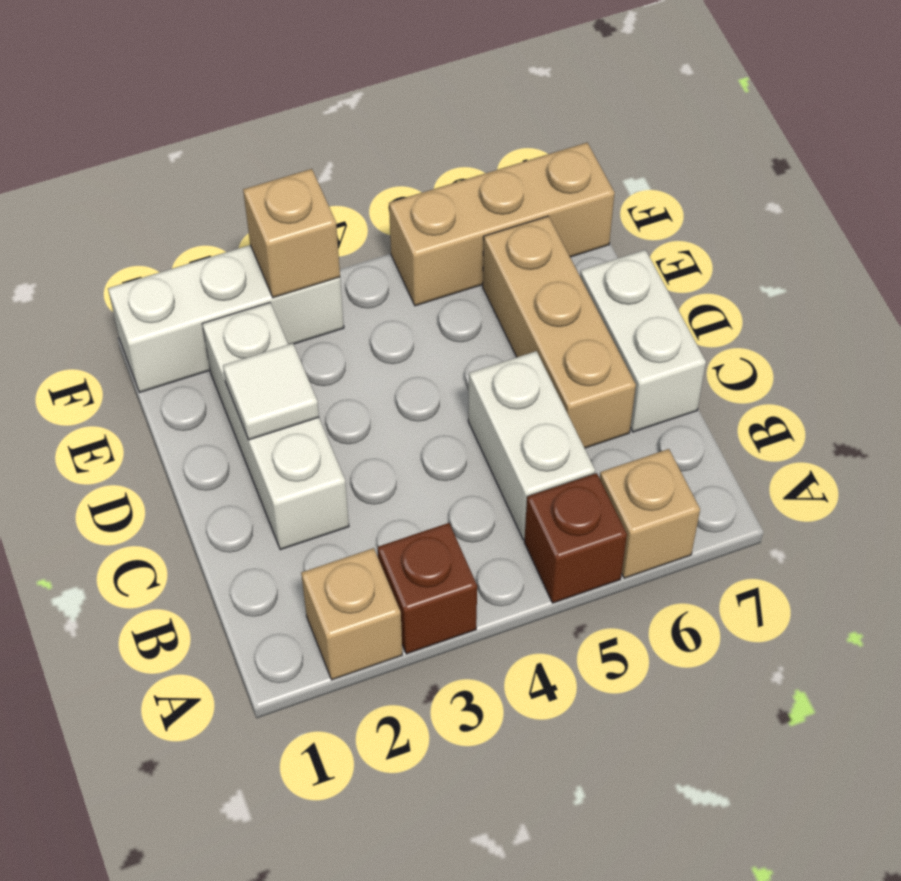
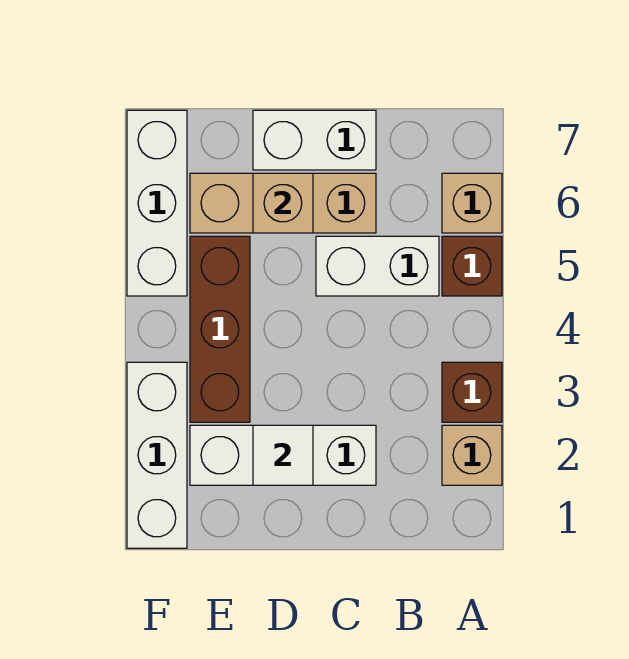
none -> brown brick E3:E5 level 1
tan brick F3 level 2 -> tan brick D6 level 2
tan brick F5:F7 level 1 -> white brick F5:F7 level 1

